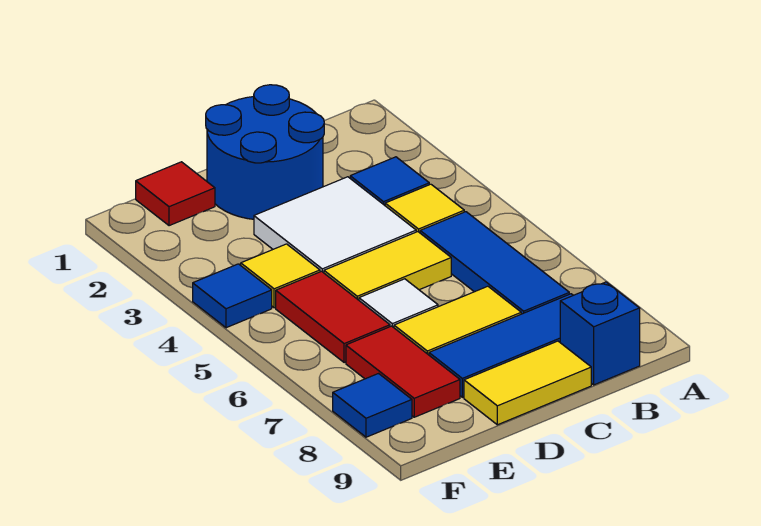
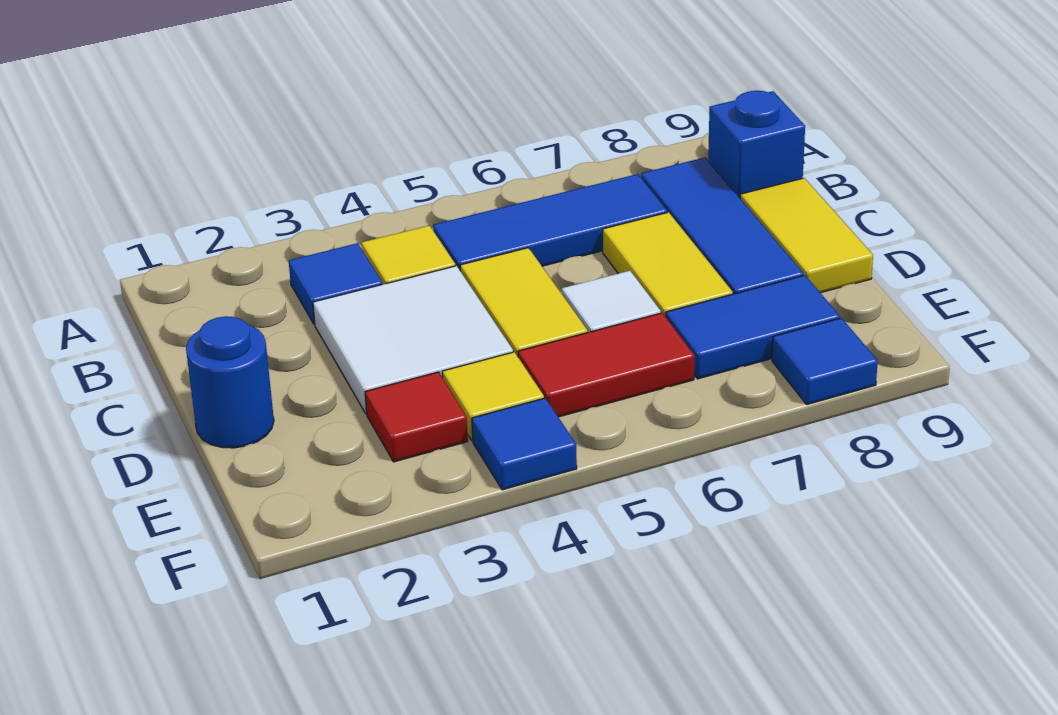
blue round brick C1:D2 level 1 -> blue round brick D1 level 1
red tile E1 level 1 -> red tile E3 level 1
red tile E7:E8 level 1 -> blue tile E7:E8 level 1

